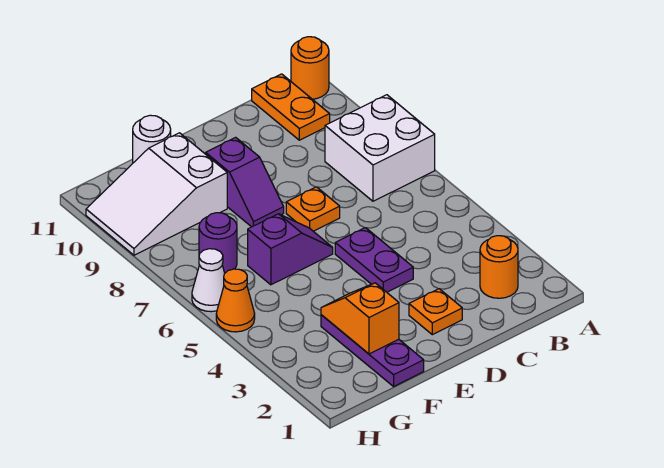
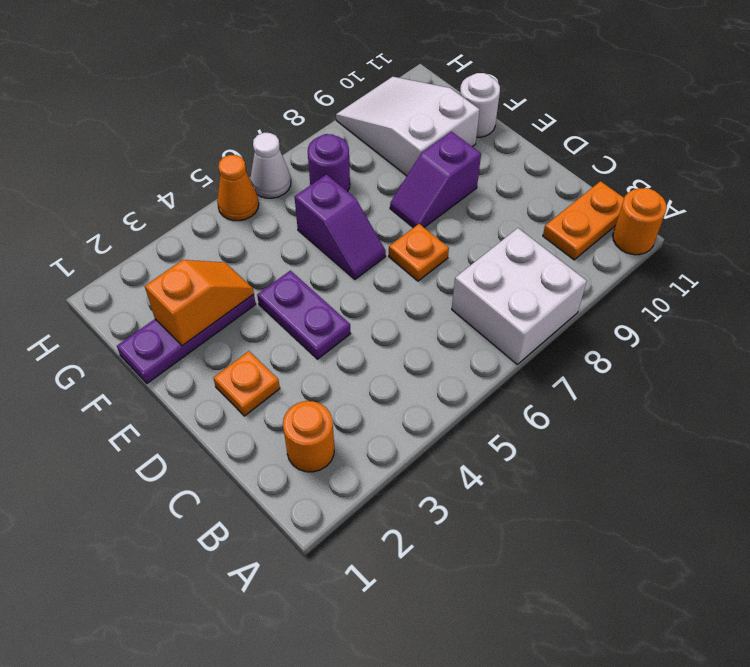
purple plate D4:D5 level 1 -> purple plate D4:E4 level 1

